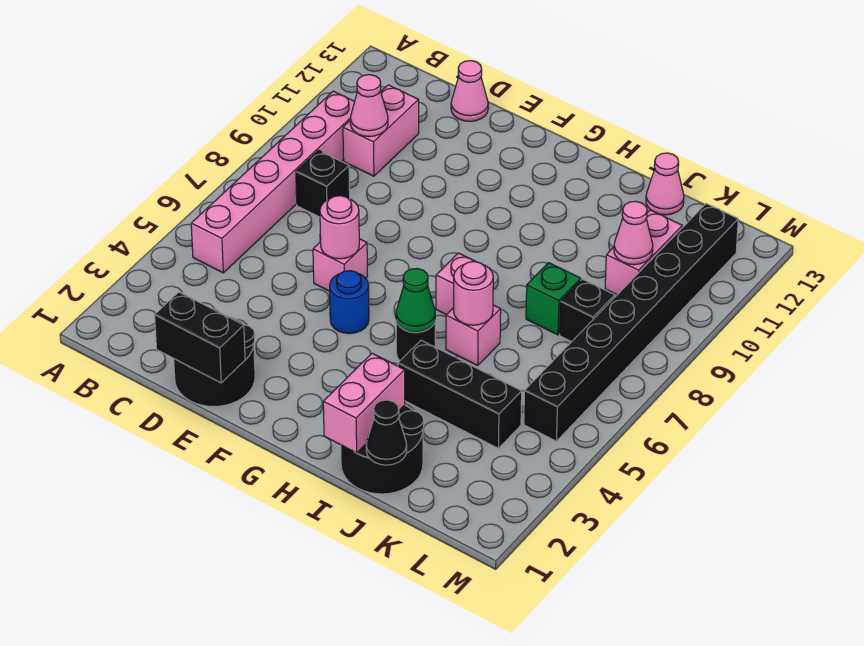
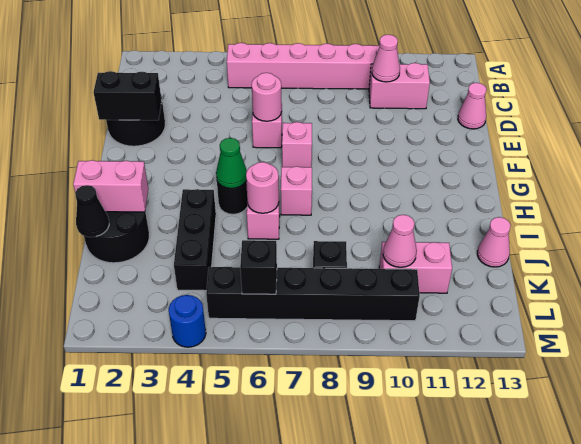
black brick C8 level 1 -> black brick L6 level 2
black brick D1:E1 level 2 -> black brick E1:E2 level 2
blue round brick F5 level 1 -> blue round brick M4 level 1
none -> pink brick F7 level 1
green brick J8 level 1 -> none
black brick L5:L12 level 1 -> black brick L5:L10 level 1

